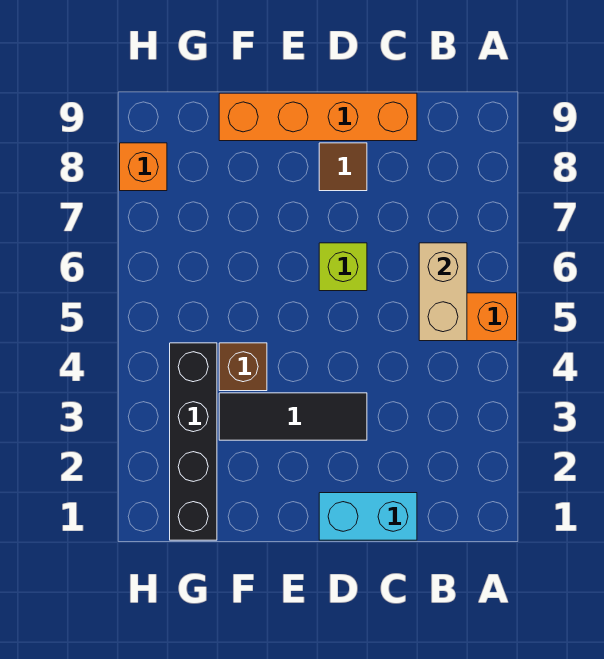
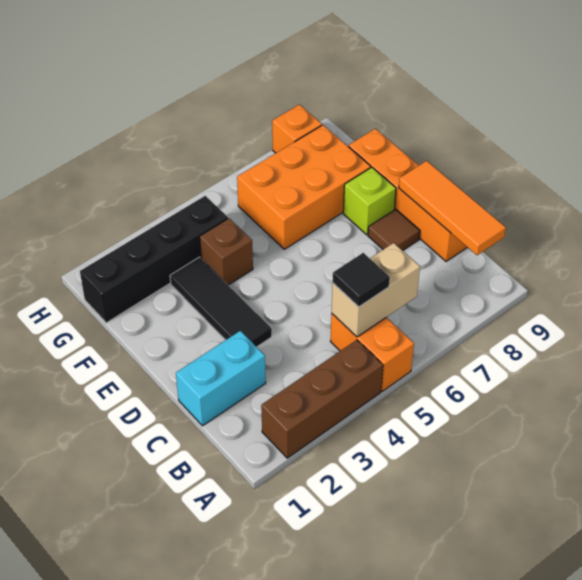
none -> brown brick A2:A4 level 1
none -> black tile B5 level 3
none -> orange tile B9:D9 level 2
cyan brick C1:D1 level 1 -> cyan brick C1:C2 level 1
lime brick D6 level 1 -> lime brick E8 level 1
none -> orange brick F6:G8 level 1

